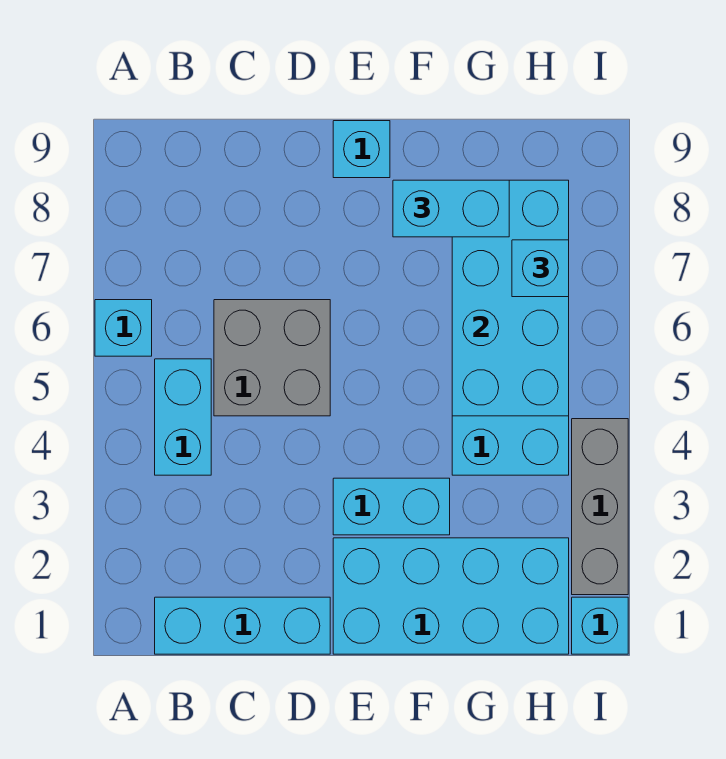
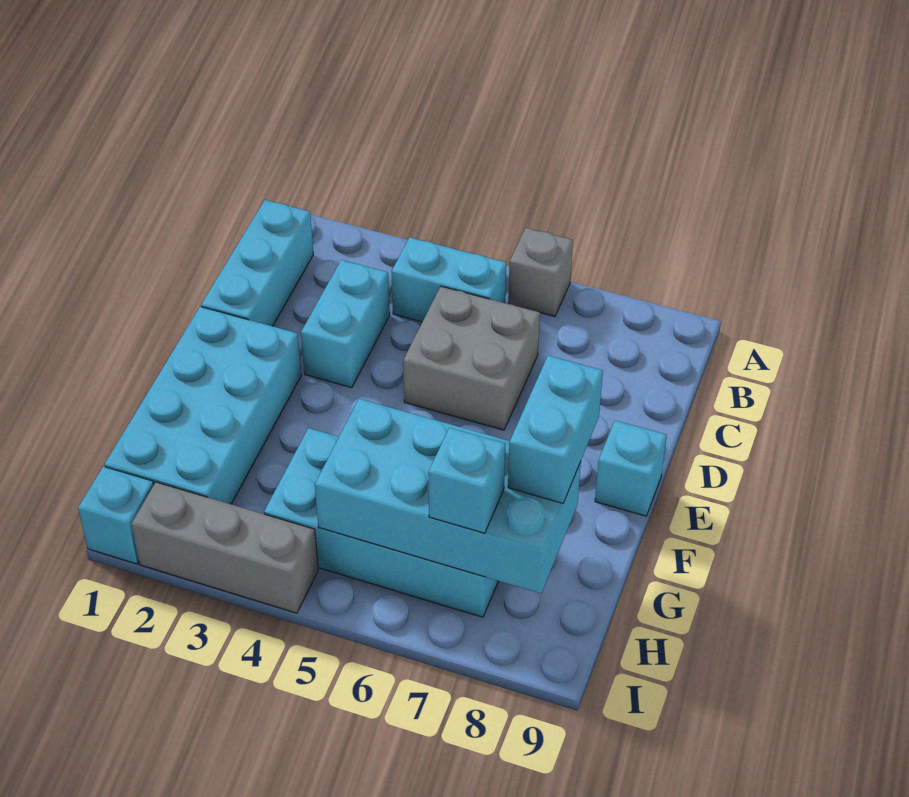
cyan brick A6 level 1 -> grey brick A6 level 1
cyan brick E3:F3 level 1 -> cyan brick C3:D3 level 1

